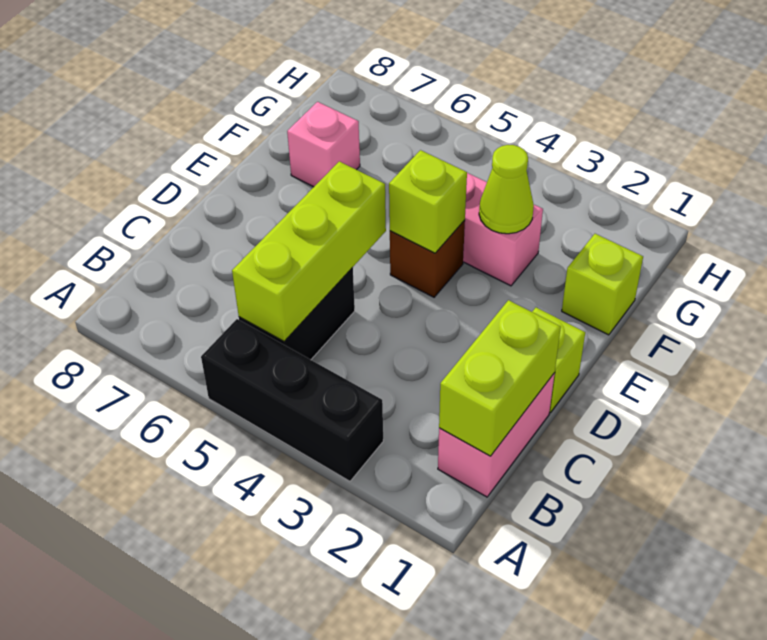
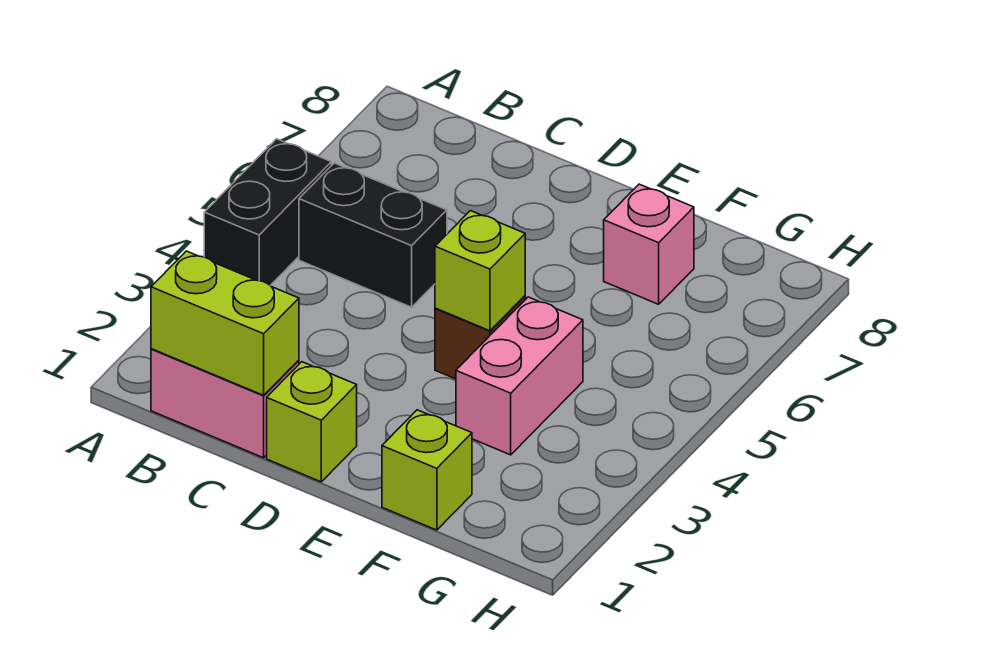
black brick A3:A5 level 1 -> black brick A4:A5 level 1
lime brick B5:D5 level 2 -> none
lime cone F3 level 2 -> none

